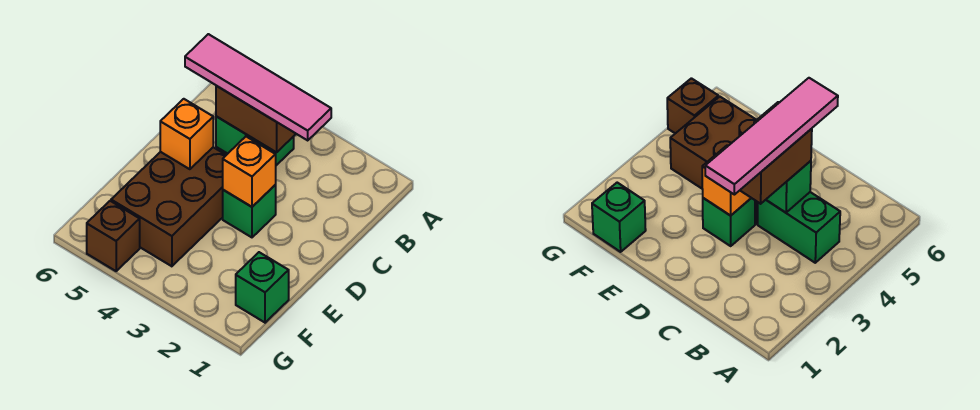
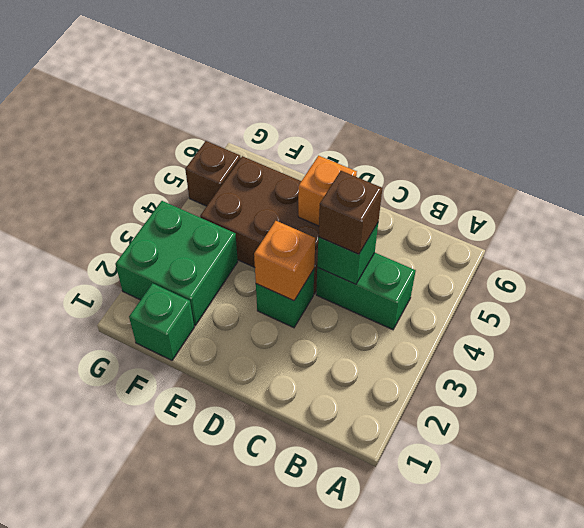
pink tile C2:C5 level 4 -> none
brown brick C3:C4 level 3 -> brown brick C4 level 3
none -> green brick F2:G3 level 1

